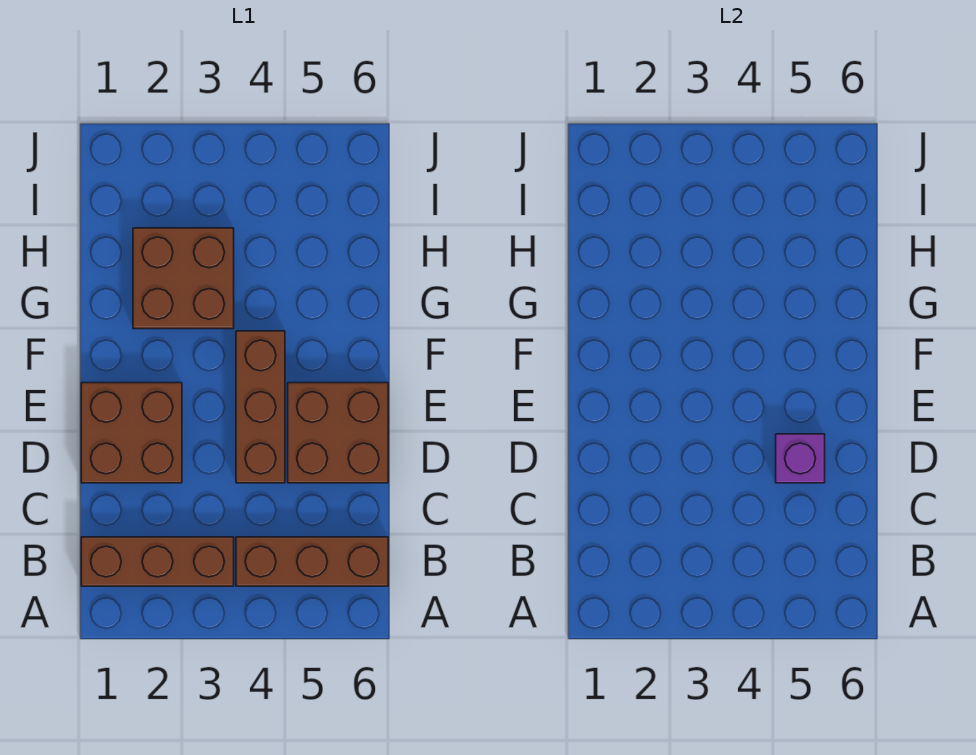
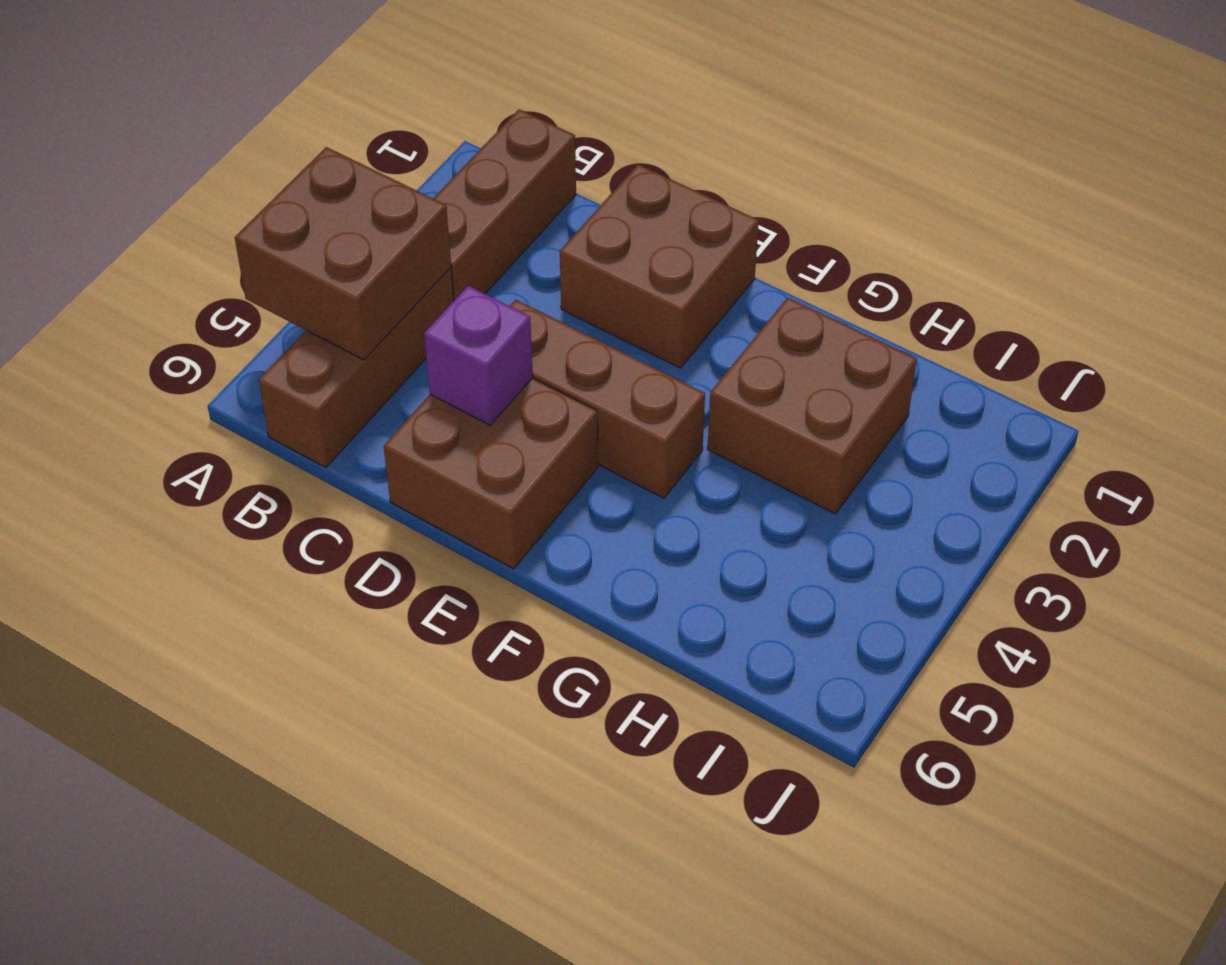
none -> brown brick A4:B5 level 2

